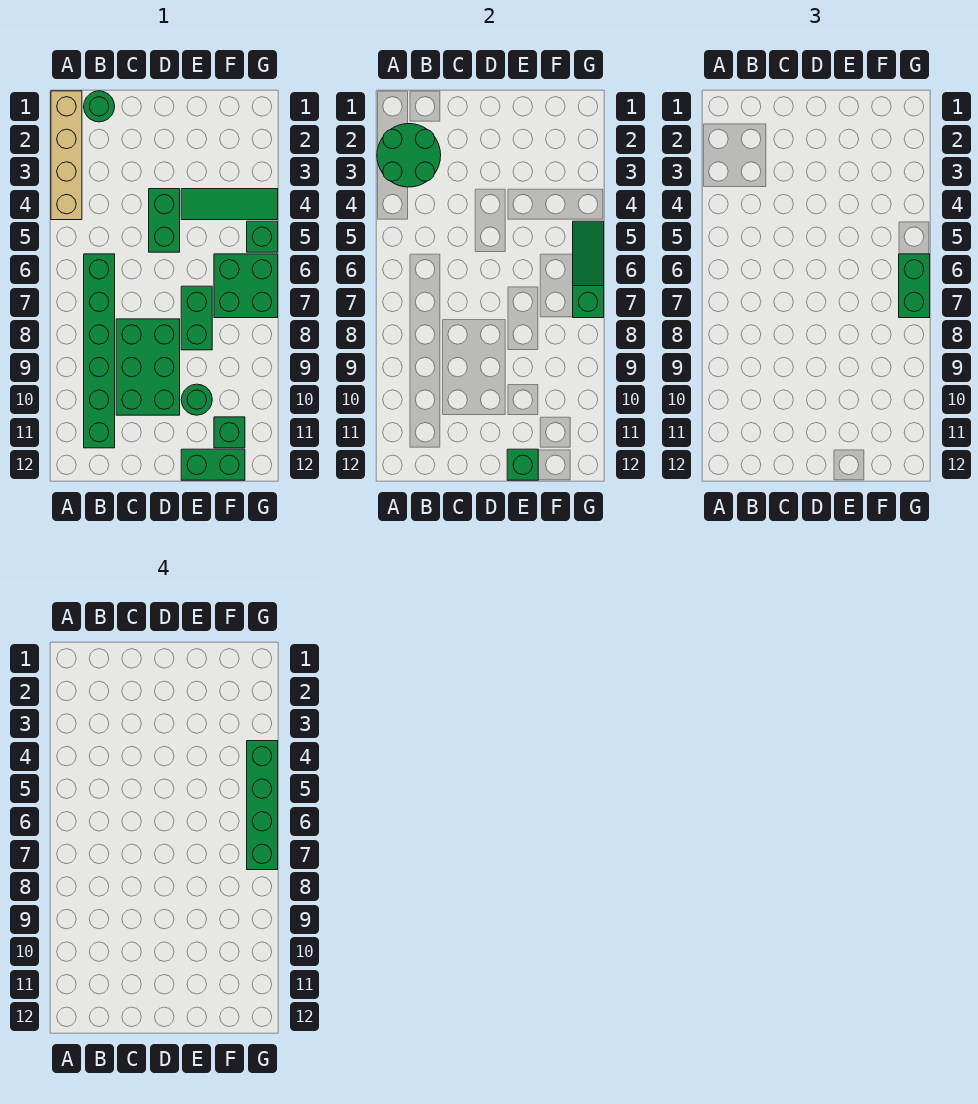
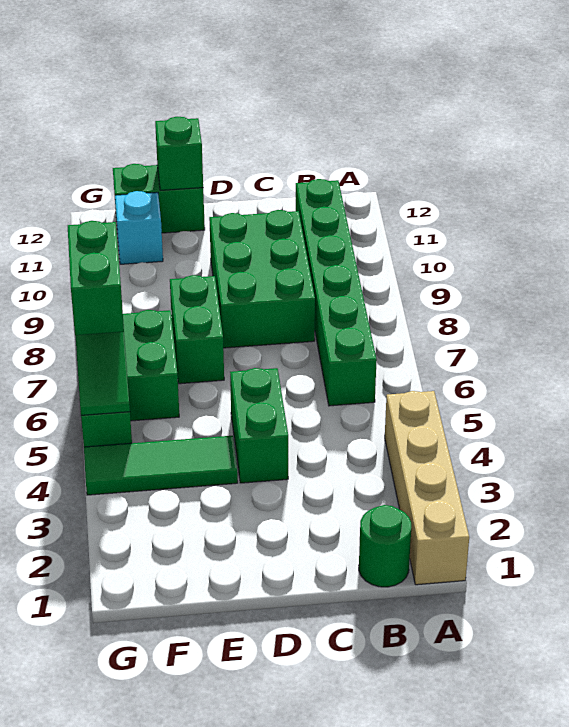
green round brick A2:B3 level 2 -> none
green round brick E10 level 1 -> none
green brick F11 level 1 -> cyan brick F11 level 1
green brick G4:G7 level 4 -> none

